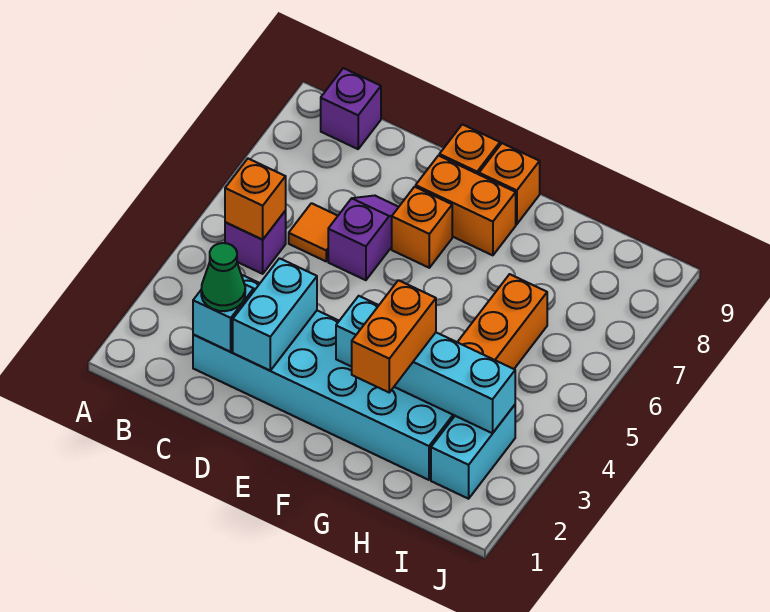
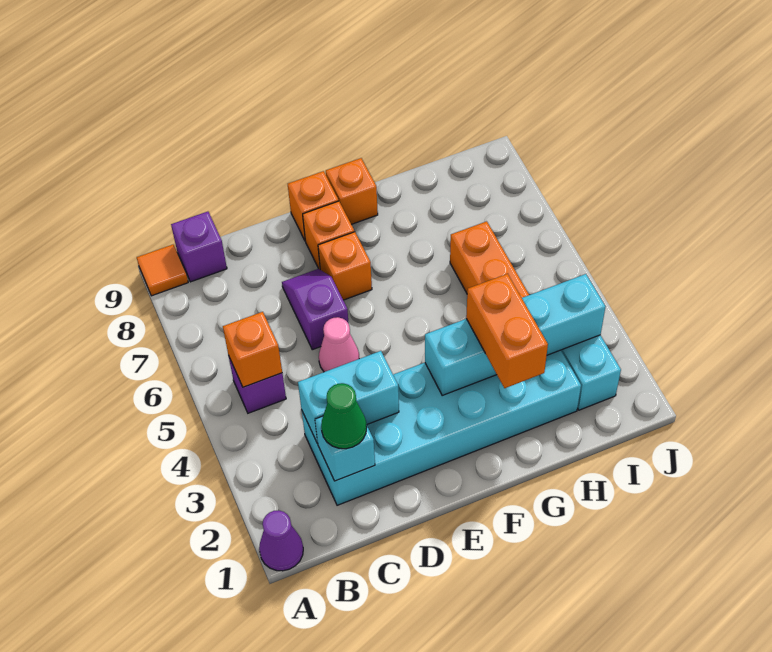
none -> purple cone A1 level 1
orange tile C6 level 1 -> orange tile A9 level 1
cyan brick D2:D3 level 2 -> cyan brick C3:D3 level 2
none -> pink cone D5 level 1
orange brick E8:F8 level 1 -> orange brick E8 level 1

